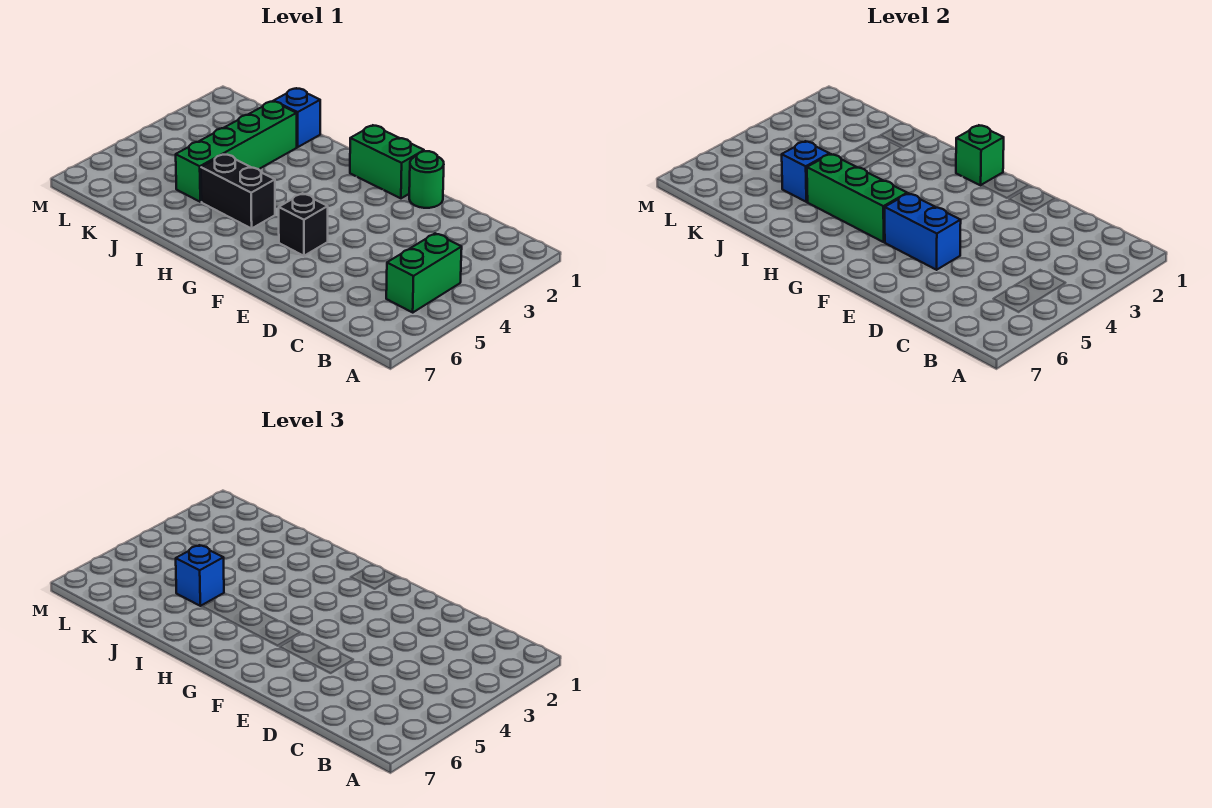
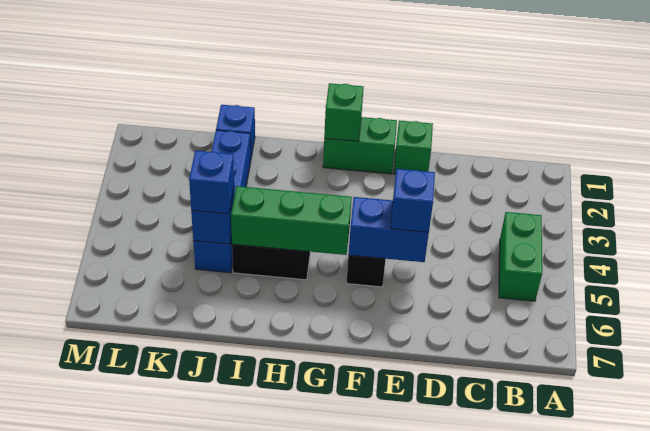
green round brick E1 level 1 -> green brick E1 level 1
none -> blue brick E5 level 3
green brick J2:J5 level 1 -> blue brick J2:J5 level 1

